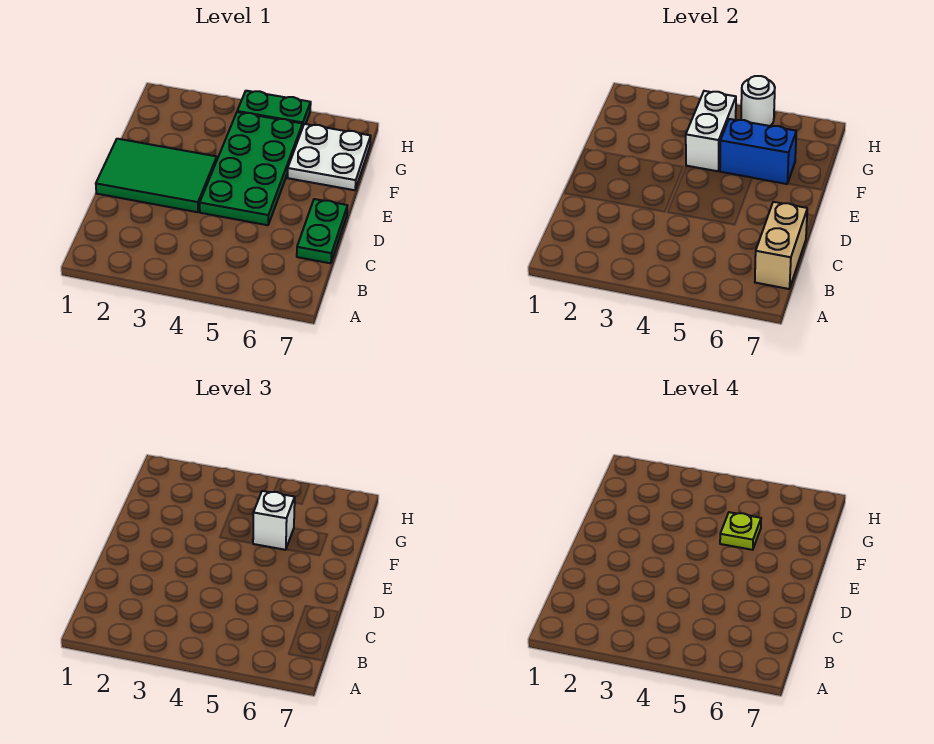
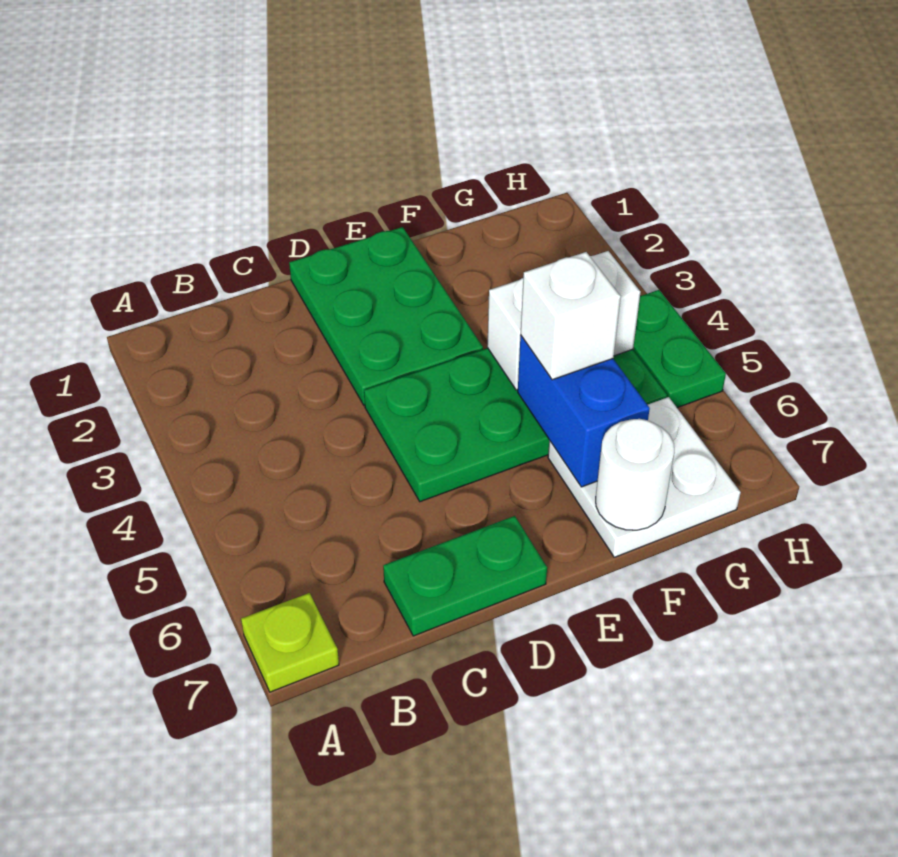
tan brick B7:C7 level 2 -> none
green tile D1:E3 level 1 -> green plate D1:E3 level 1
lime plate F5 level 4 -> lime plate A7 level 1
white round brick H5 level 2 -> white round brick F7 level 2

